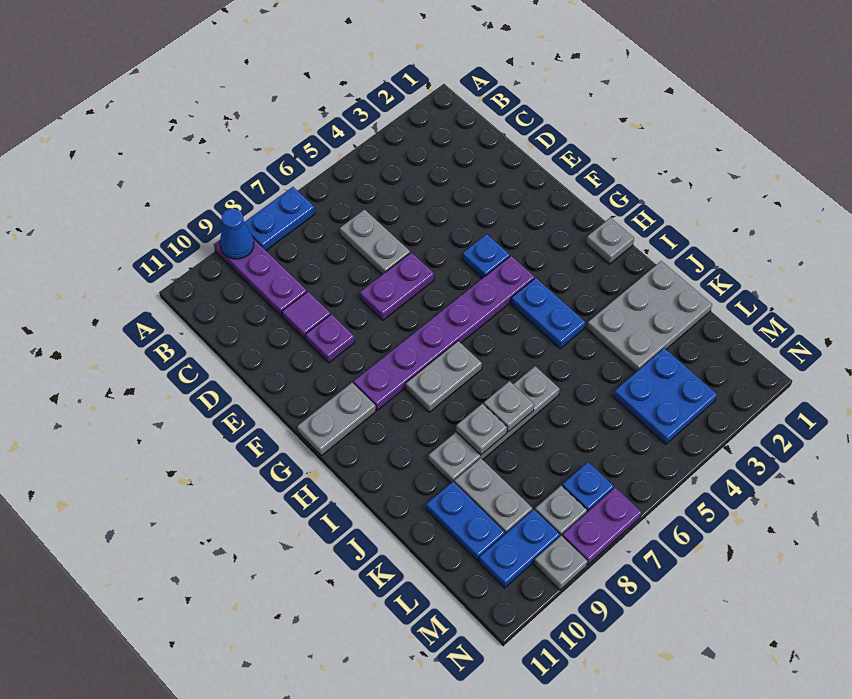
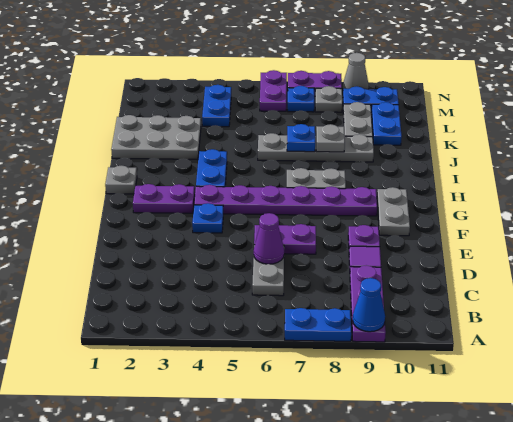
none -> purple cone D6 level 2
none -> purple plate G2:G3 level 1
grey plate G10:G11 level 1 -> grey plate F10:G10 level 1
grey plate J7 level 2 -> blue plate J7 level 2
blue plate L3:M4 level 1 -> blue plate L4:M4 level 1
none -> purple plate M6:N6 level 1
grey plate N9 level 1 -> grey cone N9 level 1

